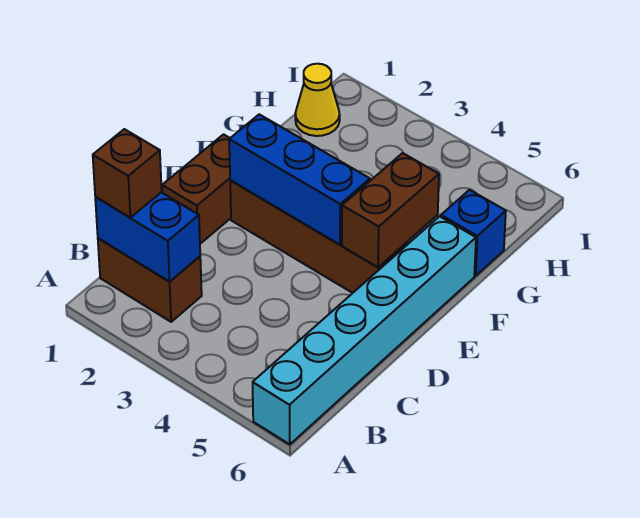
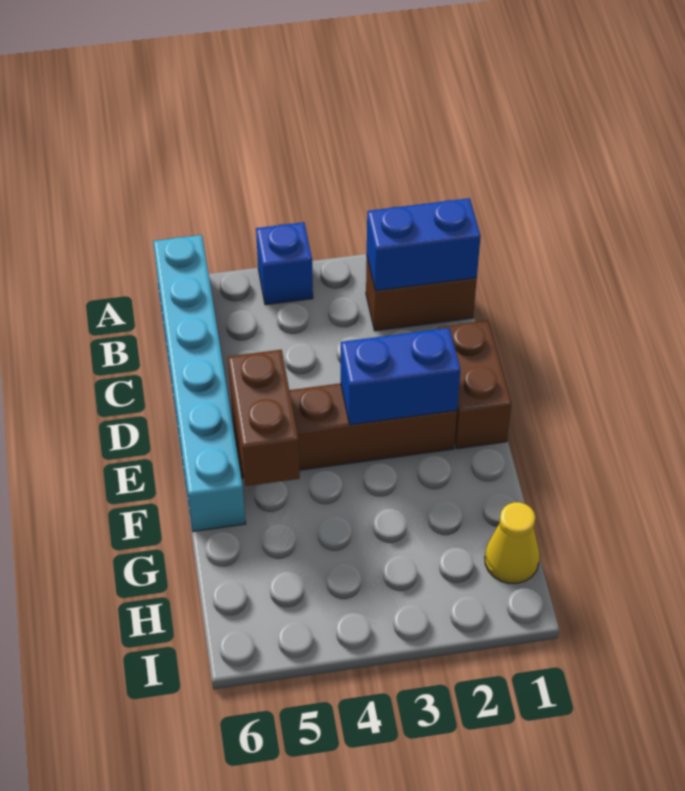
brown brick B1 level 3 -> none
blue brick E2:E4 level 2 -> blue brick E2:E3 level 2
blue brick G6 level 1 -> blue brick A4 level 1

